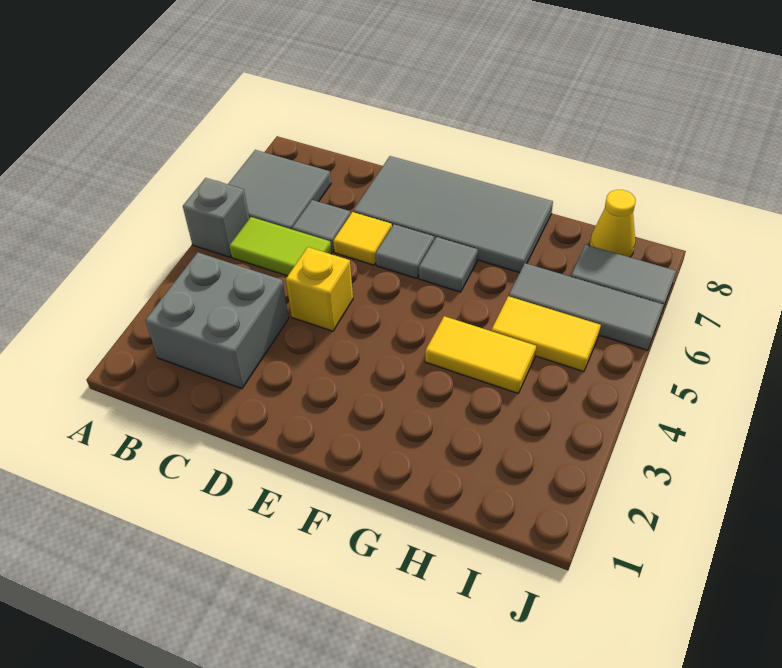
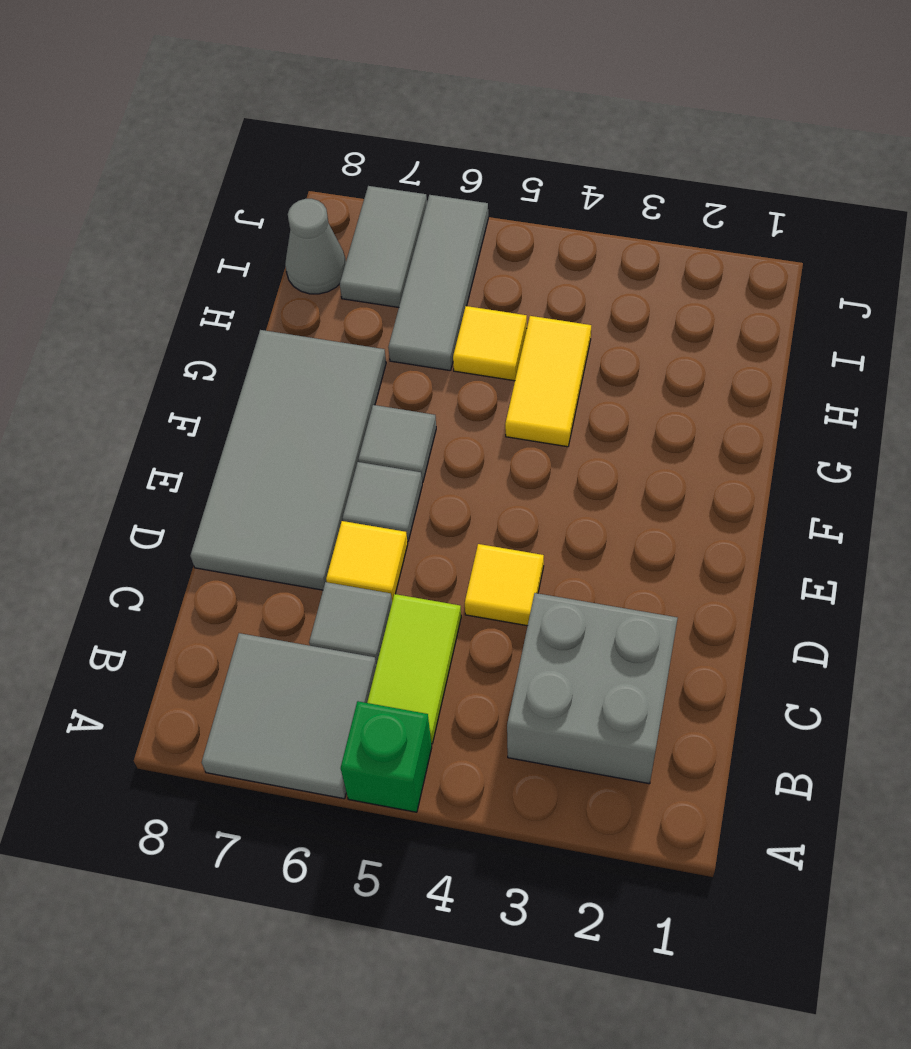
grey brick A5 level 1 -> green brick A5 level 1
yellow brick D4 level 1 -> yellow tile D4 level 1
yellow tile H5:I5 level 1 -> yellow tile H5 level 1
yellow cone I8 level 1 -> grey cone I8 level 1

